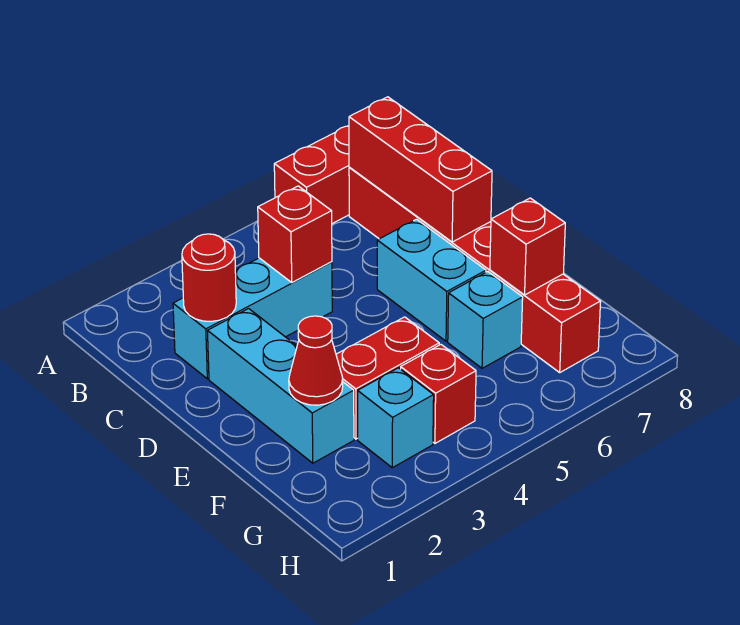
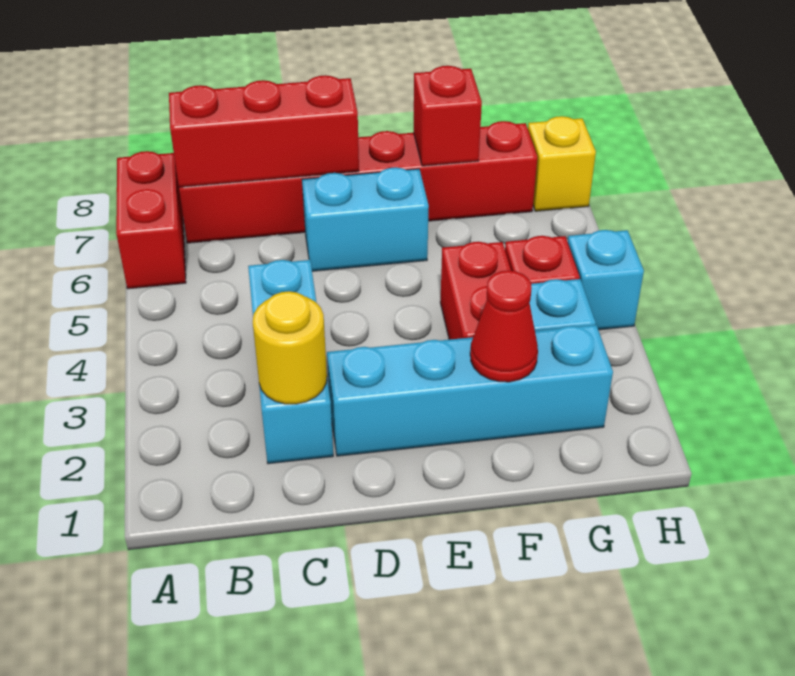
red round brick C2 level 2 -> yellow round brick C2 level 2
red brick C4 level 2 -> none
cyan brick D2:F2 level 1 -> cyan brick D2:G2 level 1
cyan brick F6 level 1 -> cyan brick H4 level 1
none -> yellow brick H7 level 1

